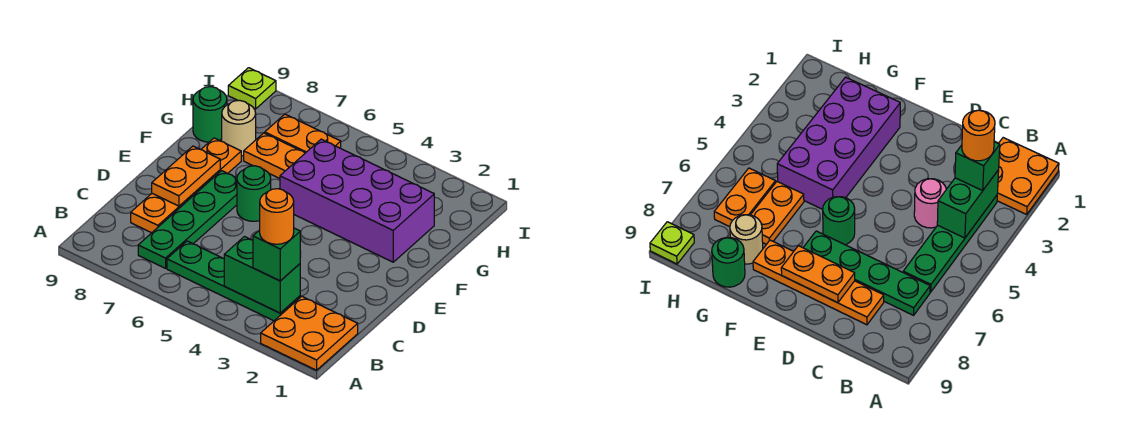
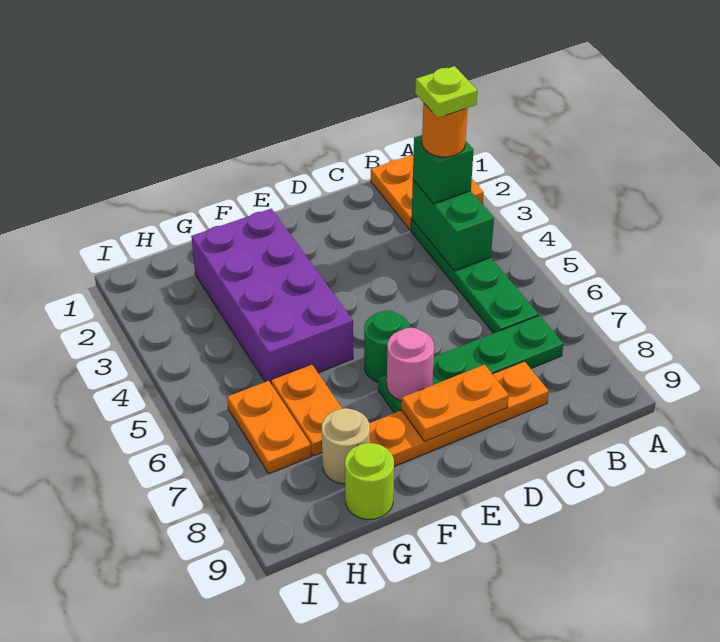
pink round brick C4 level 1 -> pink round brick E7 level 2
green round brick G9 level 1 -> lime round brick G9 level 1
lime plate I9 level 1 -> lime plate B3 level 5

